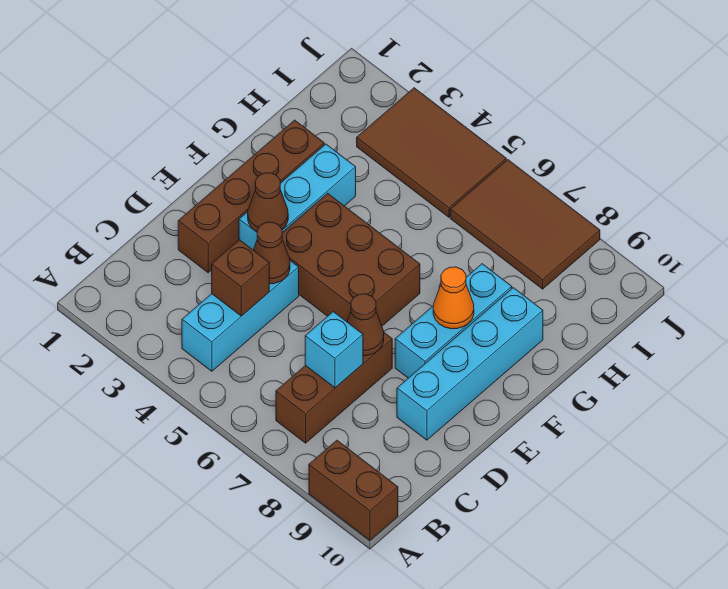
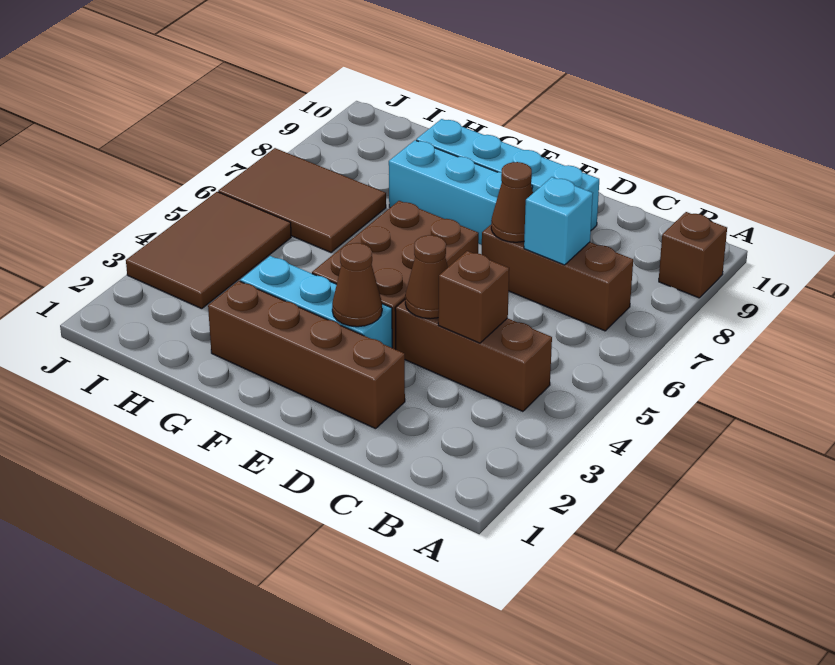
brown brick A9:A10 level 1 -> brown brick A9 level 1
cyan brick B4:D4 level 1 -> brown brick B4:D4 level 1
orange cone F8 level 2 -> none
brown tile I6:J8 level 1 -> brown tile H6:J7 level 1

